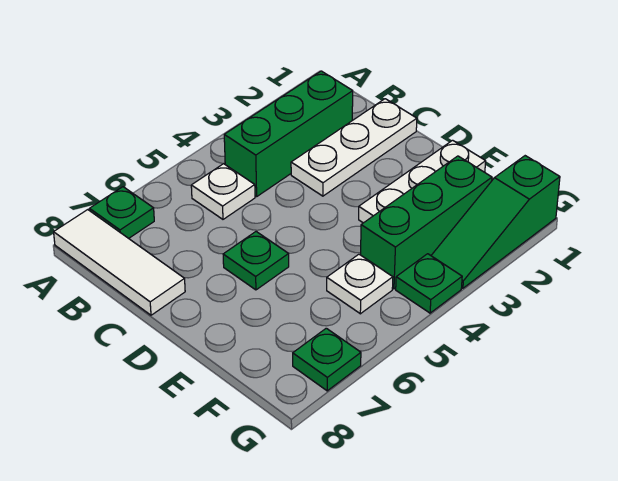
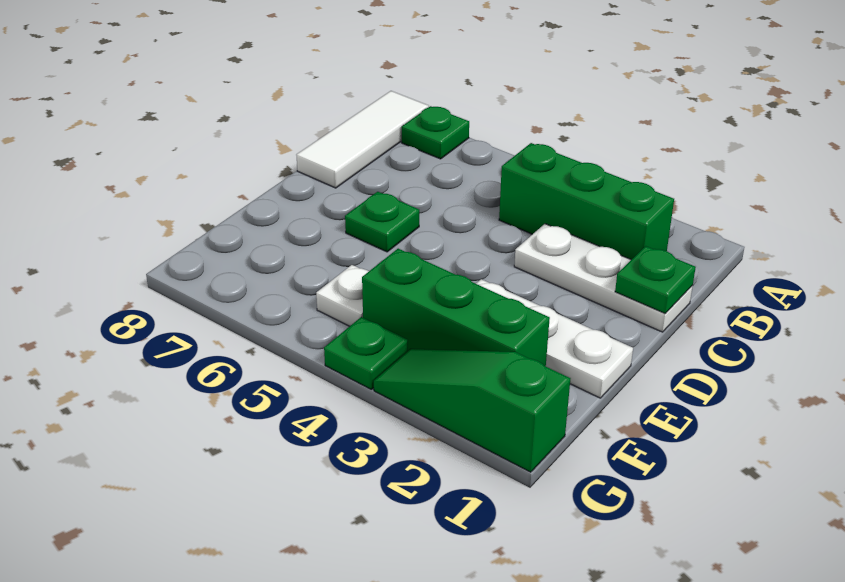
white plate B5 level 1 -> none
green plate G7 level 1 -> green plate C1 level 2

